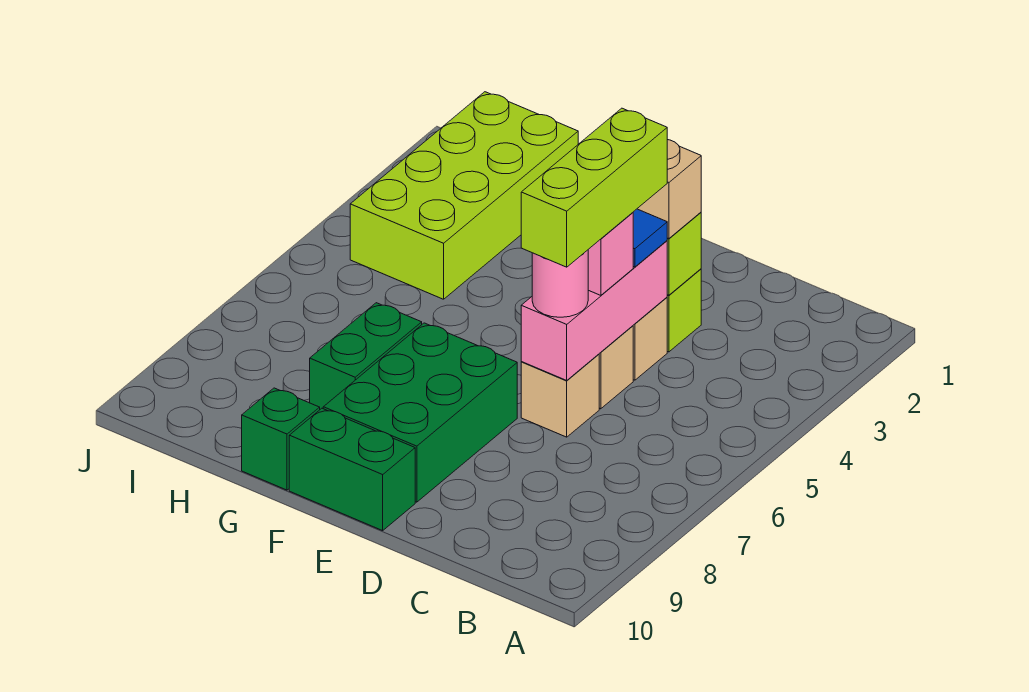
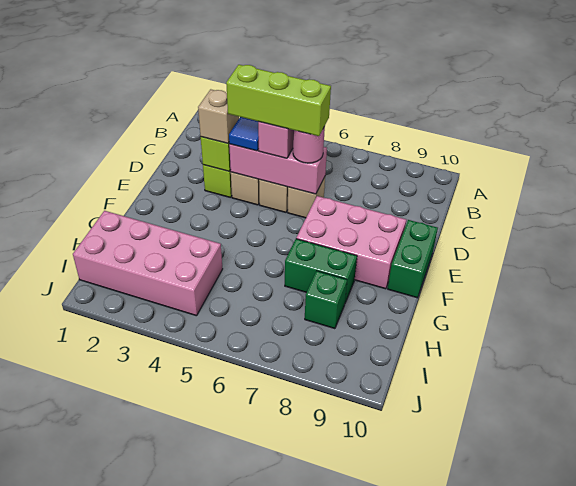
green brick E7:F9 level 1 -> pink brick E7:F9 level 1
green brick G10 level 1 -> green brick H8 level 1
lime brick H1:I4 level 1 -> pink brick H1:I4 level 1

